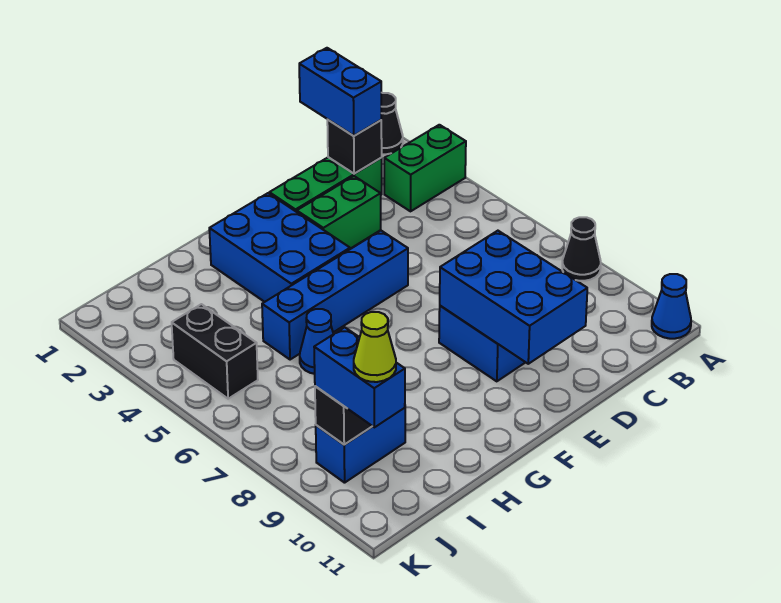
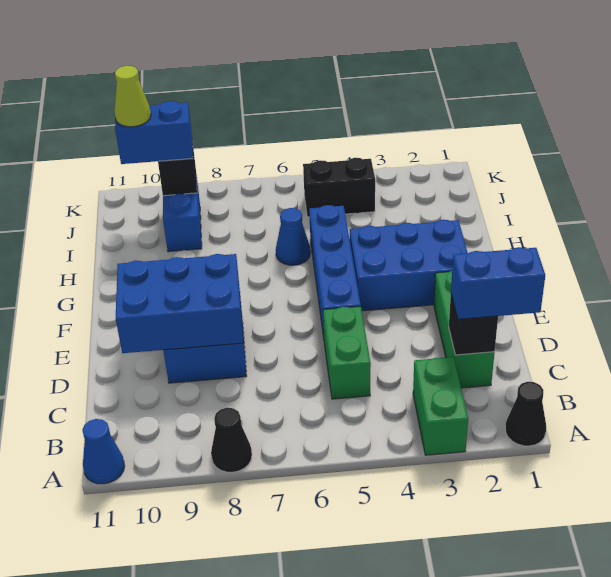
green brick D3:E3 level 1 -> green brick C5:D5 level 1

